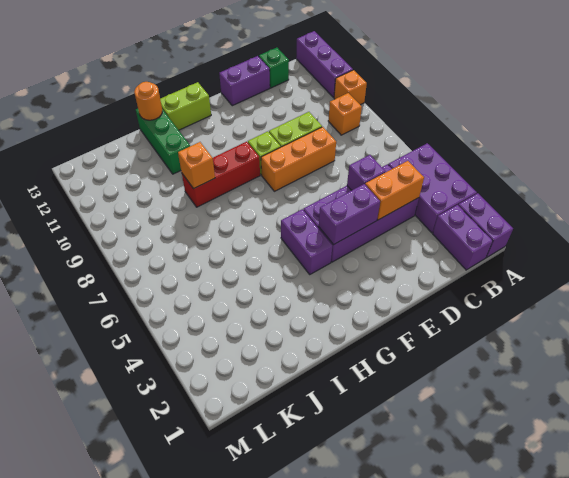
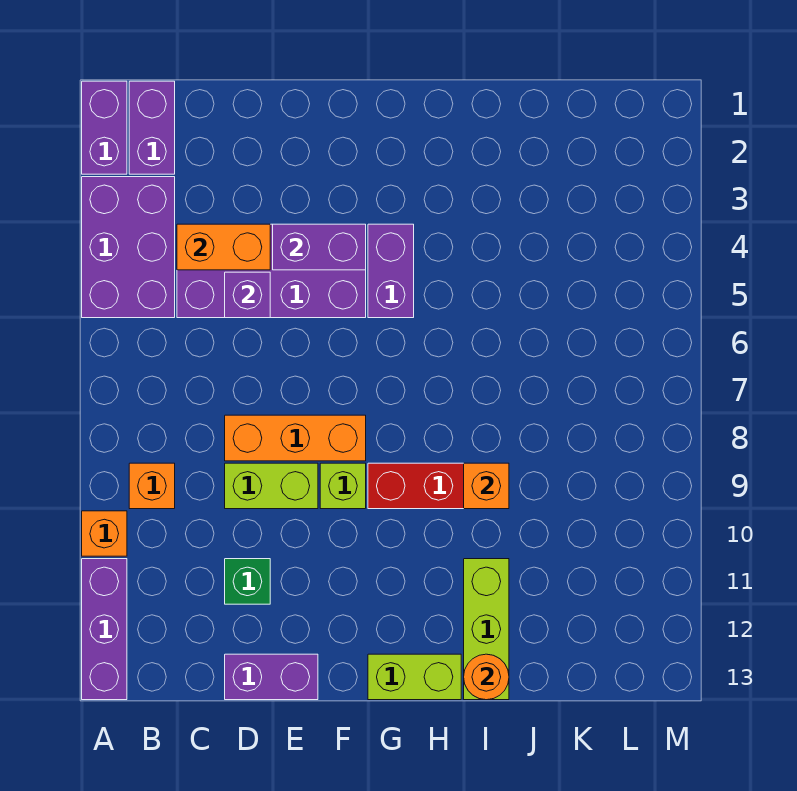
green brick C13 level 1 -> green brick D11 level 1
green brick I11:I13 level 1 -> lime brick I11:I13 level 1

